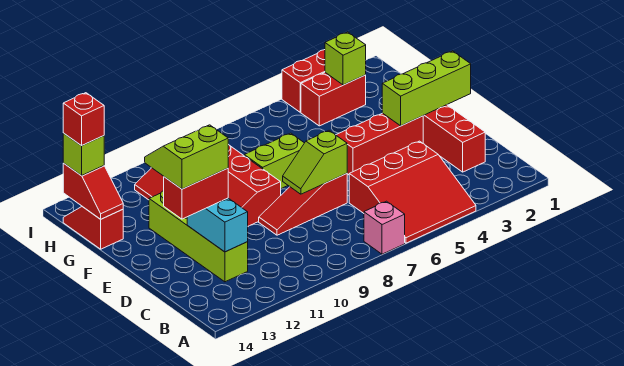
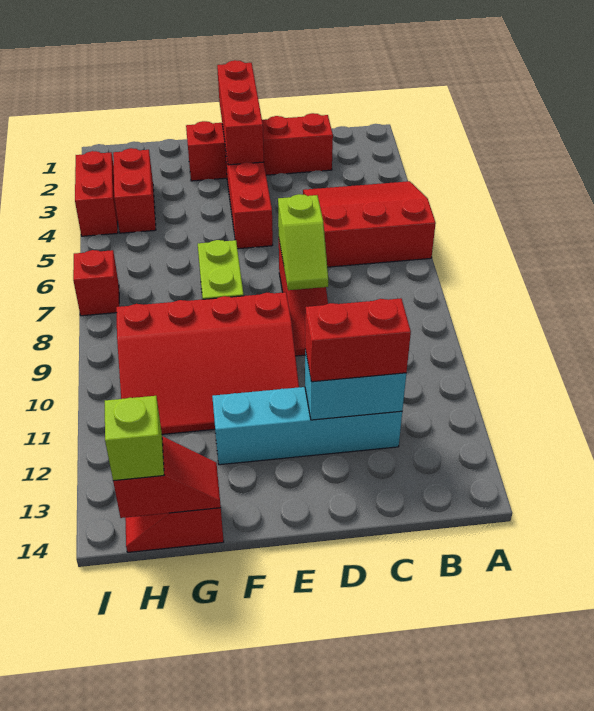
red slope A4:C6 level 1 top C -> red slope A4:C6 level 1 top 6
pink brick A7 level 1 -> none
lime brick C12:F12 level 1 -> cyan brick C12:F12 level 1
red brick D12:D13 level 3 -> red brick C12:D12 level 3
lime slope D12:E13 level 4 top D -> none
lime brick E1:E3 level 2 -> red brick E1:E3 level 2
lime brick H3 level 2 -> none
red brick H14 level 4 -> red brick I7 level 1

